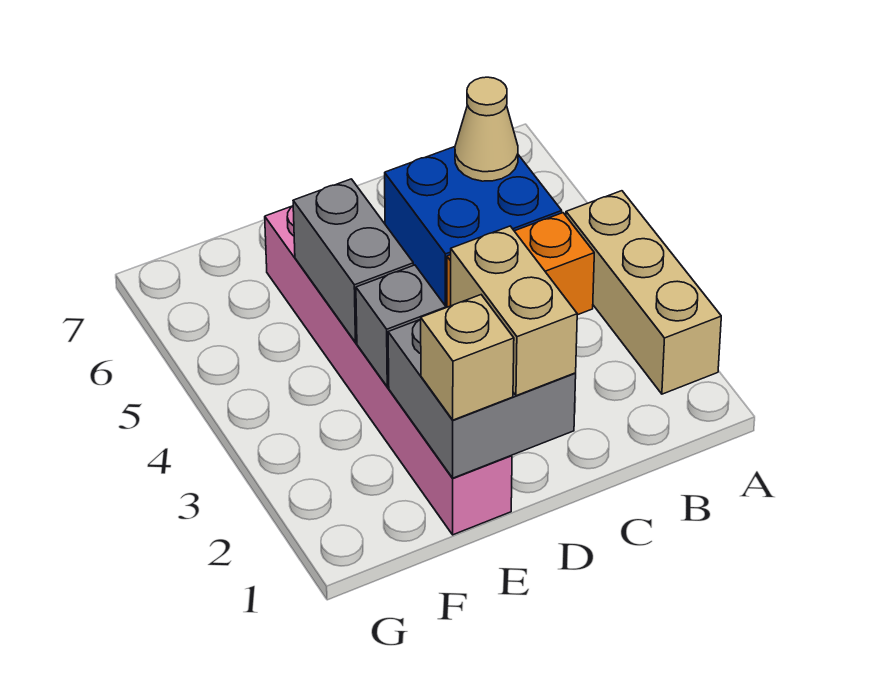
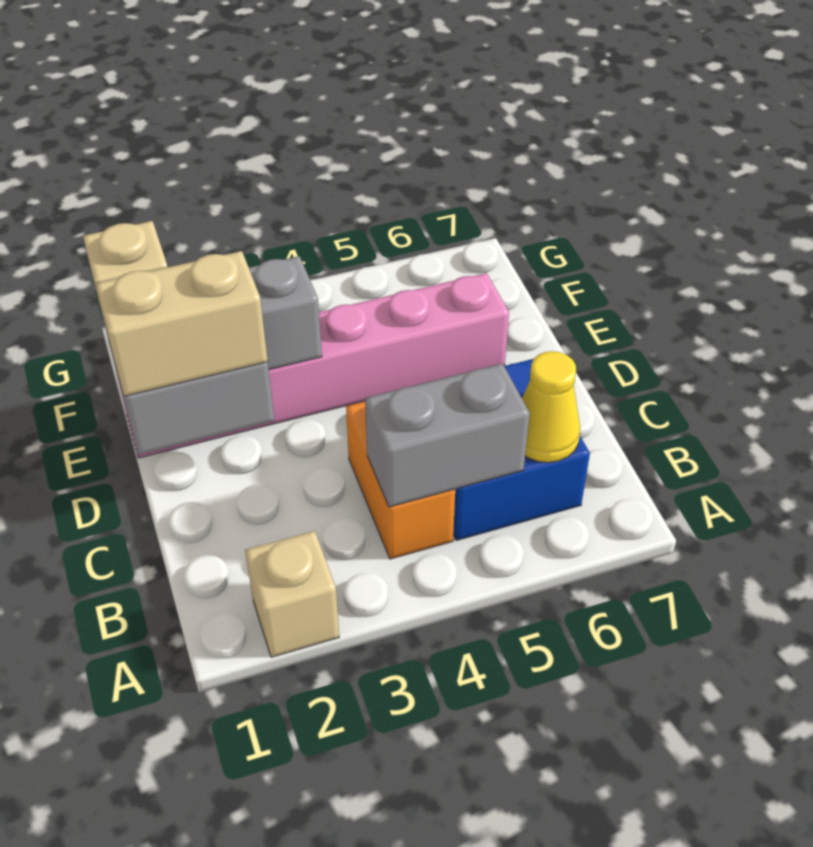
tan brick A2:A4 level 1 -> tan brick A2 level 1
tan cone B6 level 2 -> yellow cone B6 level 2
grey brick E4:E5 level 2 -> grey brick B4:B5 level 2

